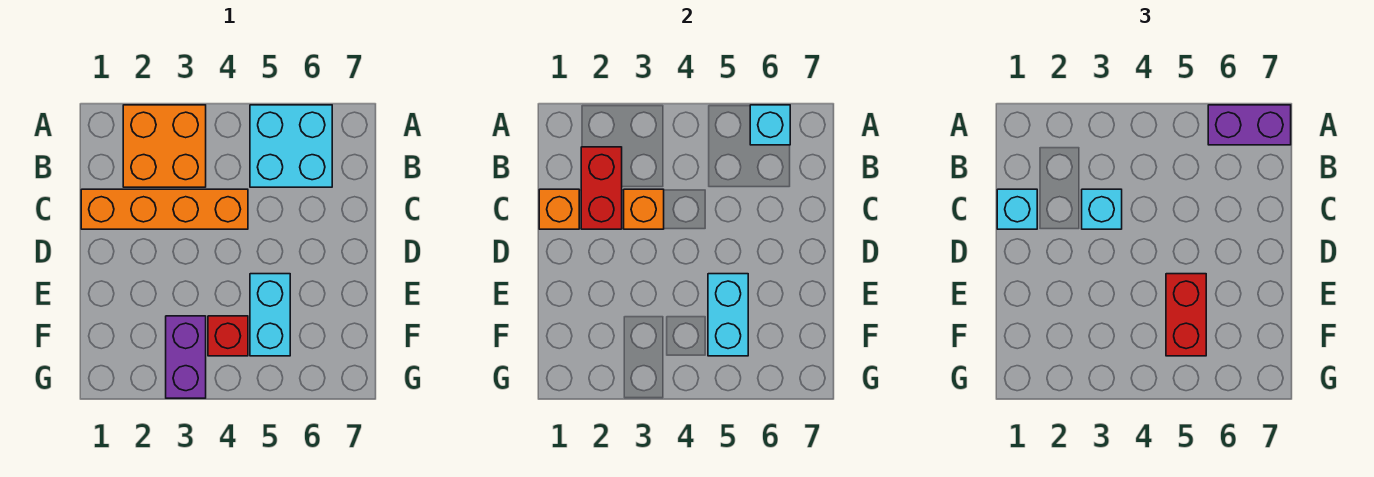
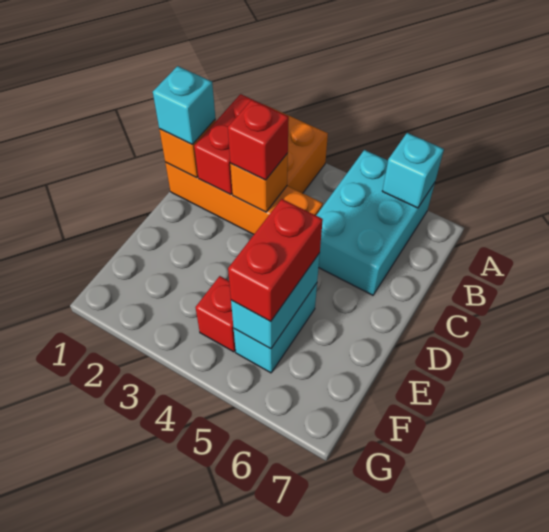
cyan brick A5:B6 level 1 -> cyan brick A5:C6 level 1
purple brick A6:A7 level 3 -> none
cyan brick C3 level 3 -> red brick C3 level 3
purple brick F3:G3 level 1 -> none

